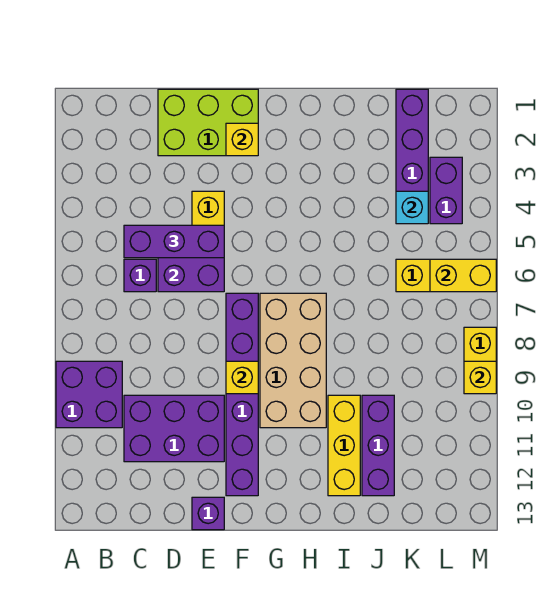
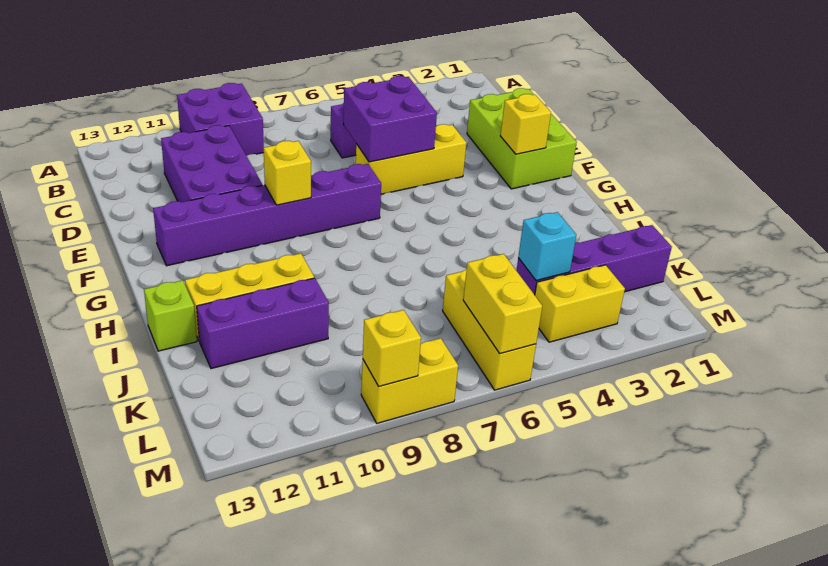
purple brick C5:E5 level 3 -> none
purple brick E13 level 1 -> none
tan brick G7:H10 level 1 -> none
none -> lime brick I13 level 1
purple brick L3:L4 level 1 -> yellow brick L3:L4 level 1

